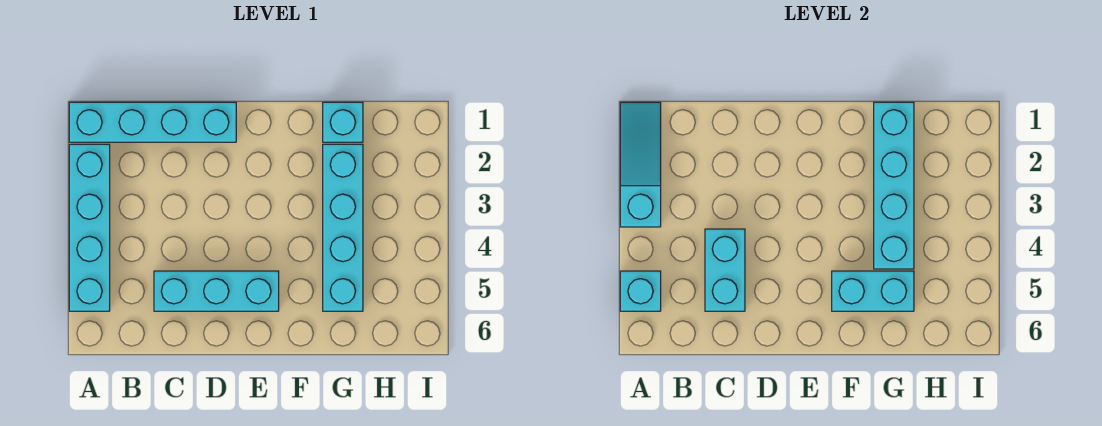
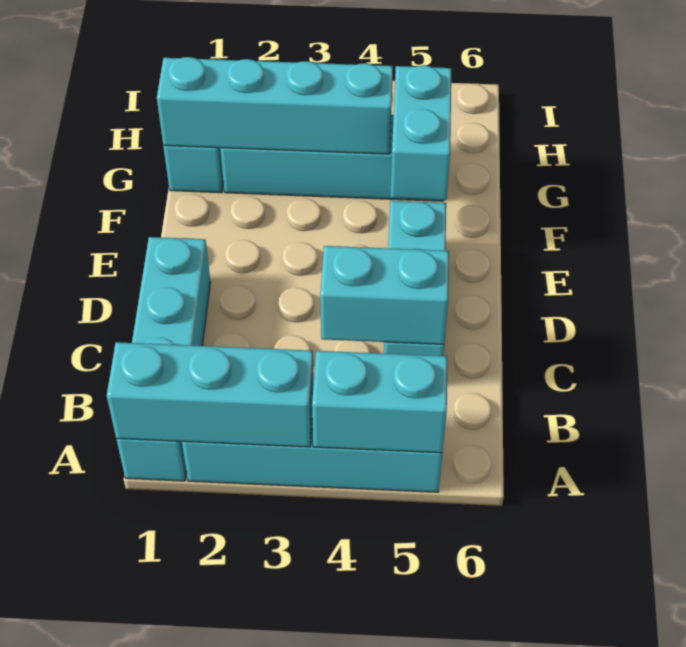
cyan slope A1:A3 level 2 top 3 -> cyan brick A1:A3 level 2
cyan brick A5 level 2 -> cyan brick A4:A5 level 2

